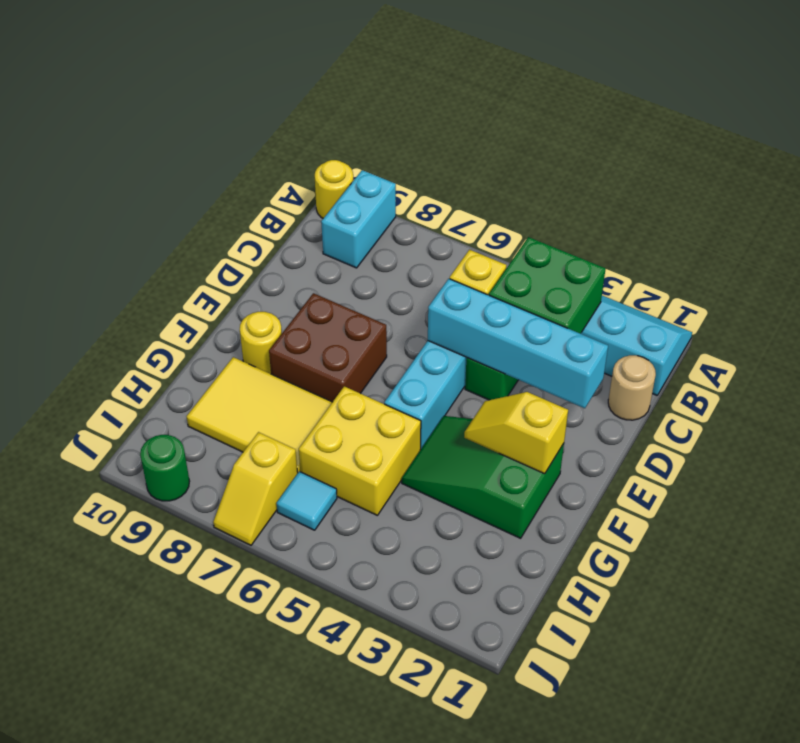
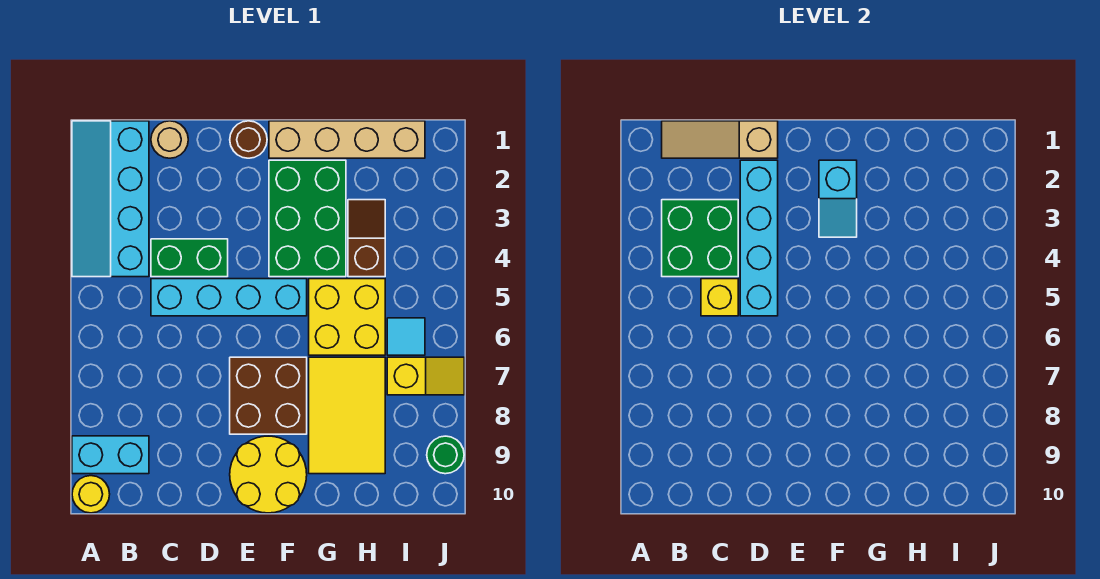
none -> tan slope B1:D1 level 2 top D
none -> brown round brick E1 level 1
none -> tan brick F1:I1 level 1
green slope F2:G4 level 1 top 2 -> green brick F2:G4 level 1
yellow slope F2:F3 level 2 top 2 -> cyan slope F2:F3 level 2 top 2
yellow round brick F9 level 1 -> yellow round brick E9:F10 level 1
none -> brown slope H3:H4 level 1 top 4

